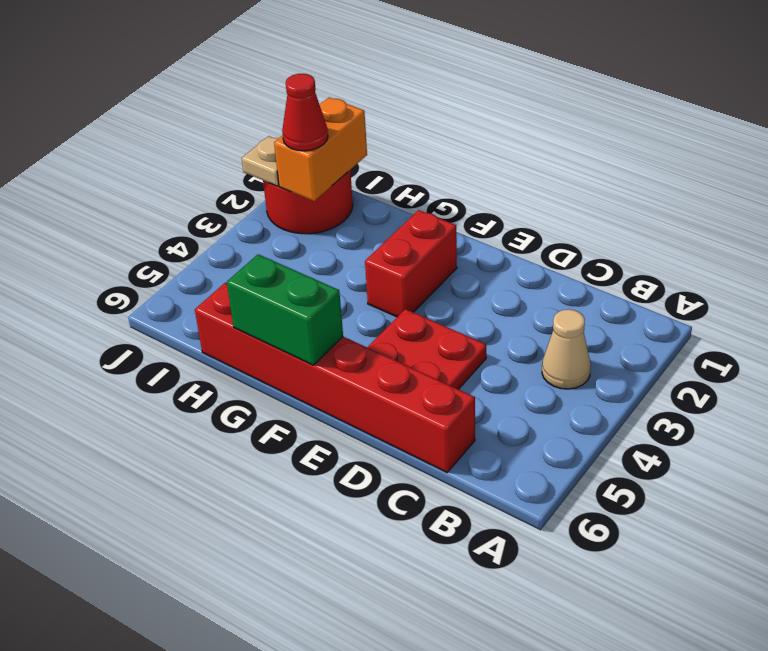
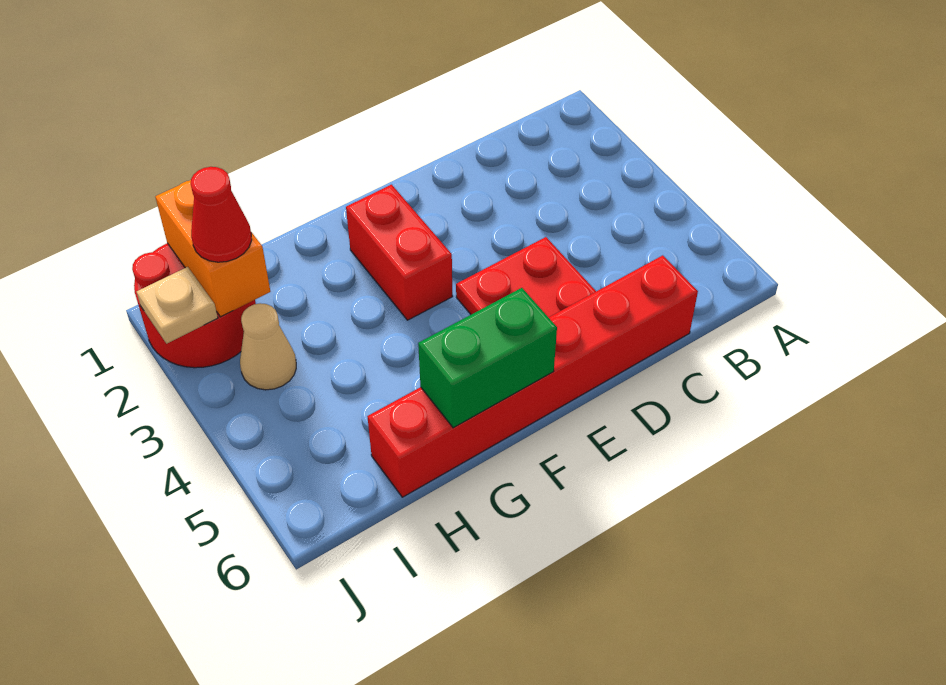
tan cone B3 level 1 -> tan cone I3 level 1

